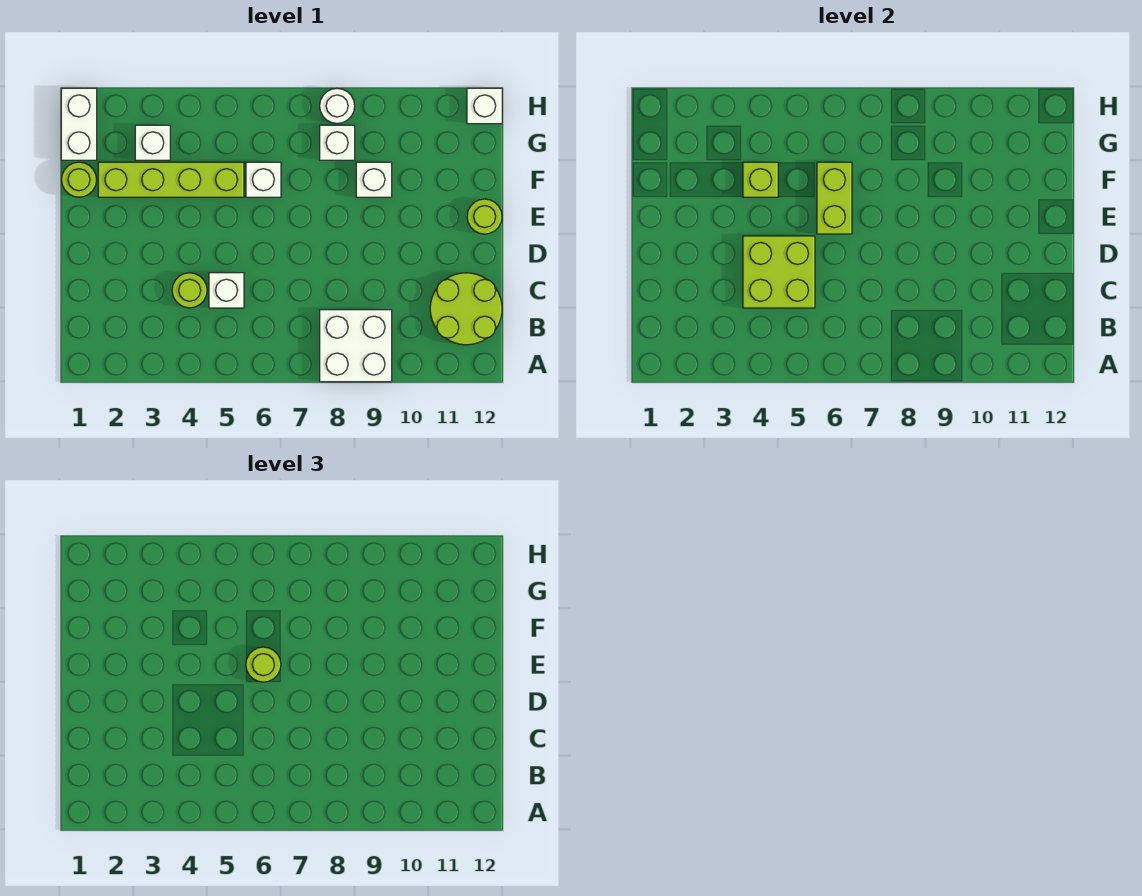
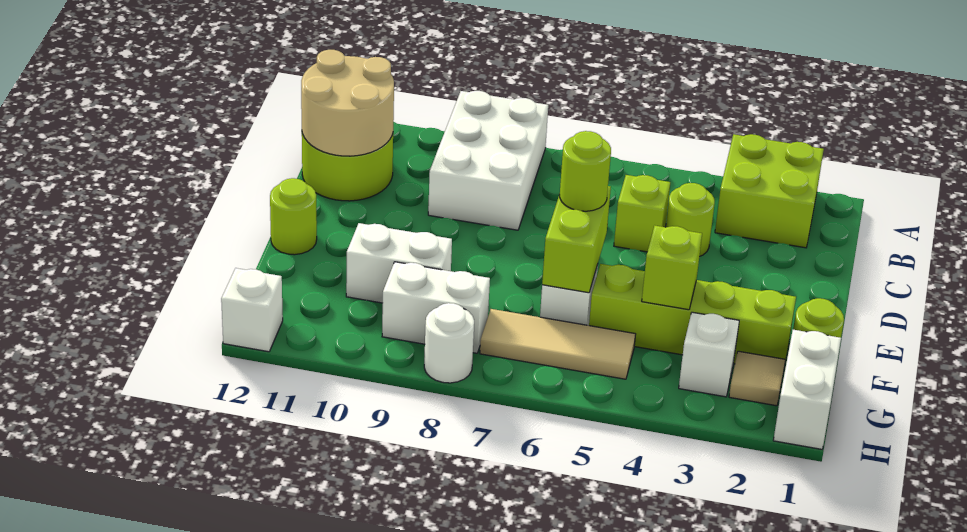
white brick A8:B9 level 1 -> white brick A8:C9 level 1
none -> tan round brick B11:C12 level 2
lime brick C4:D5 level 2 -> lime brick A2:B3 level 1
white brick C5 level 1 -> lime brick C5 level 1
white brick F9 level 1 -> white brick F9:F10 level 1
none -> tan tile G2 level 1
none -> tan tile G5:G7 level 1
white brick G8 level 1 -> white brick G8:G9 level 1

